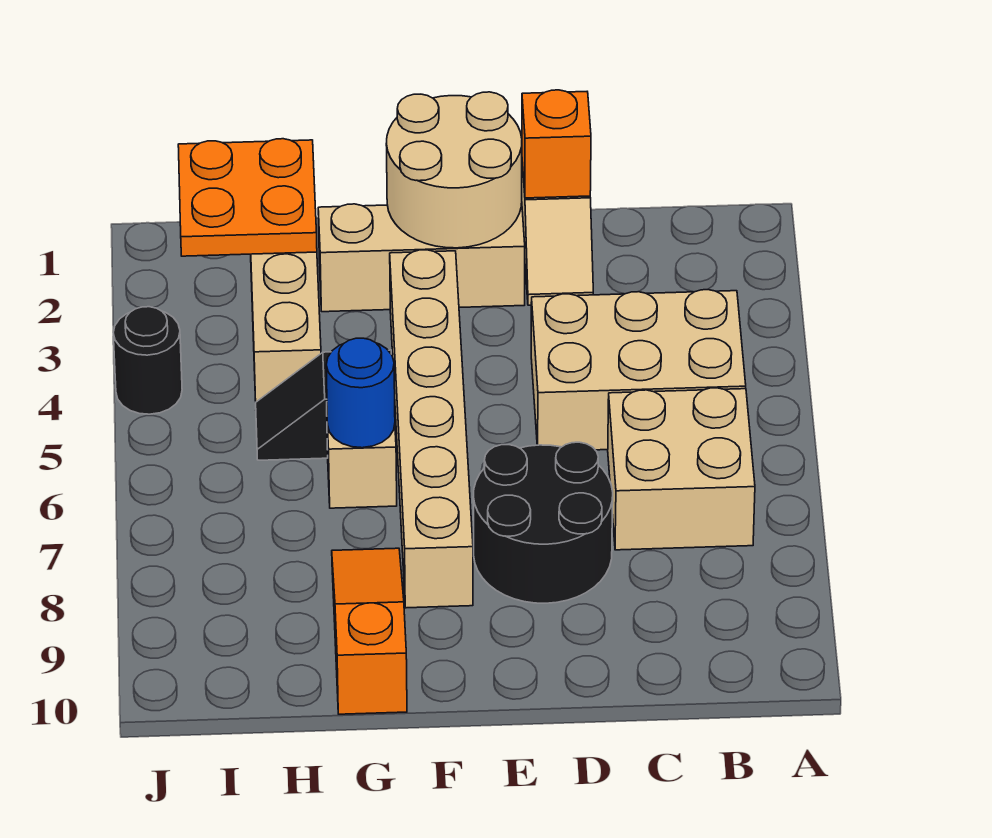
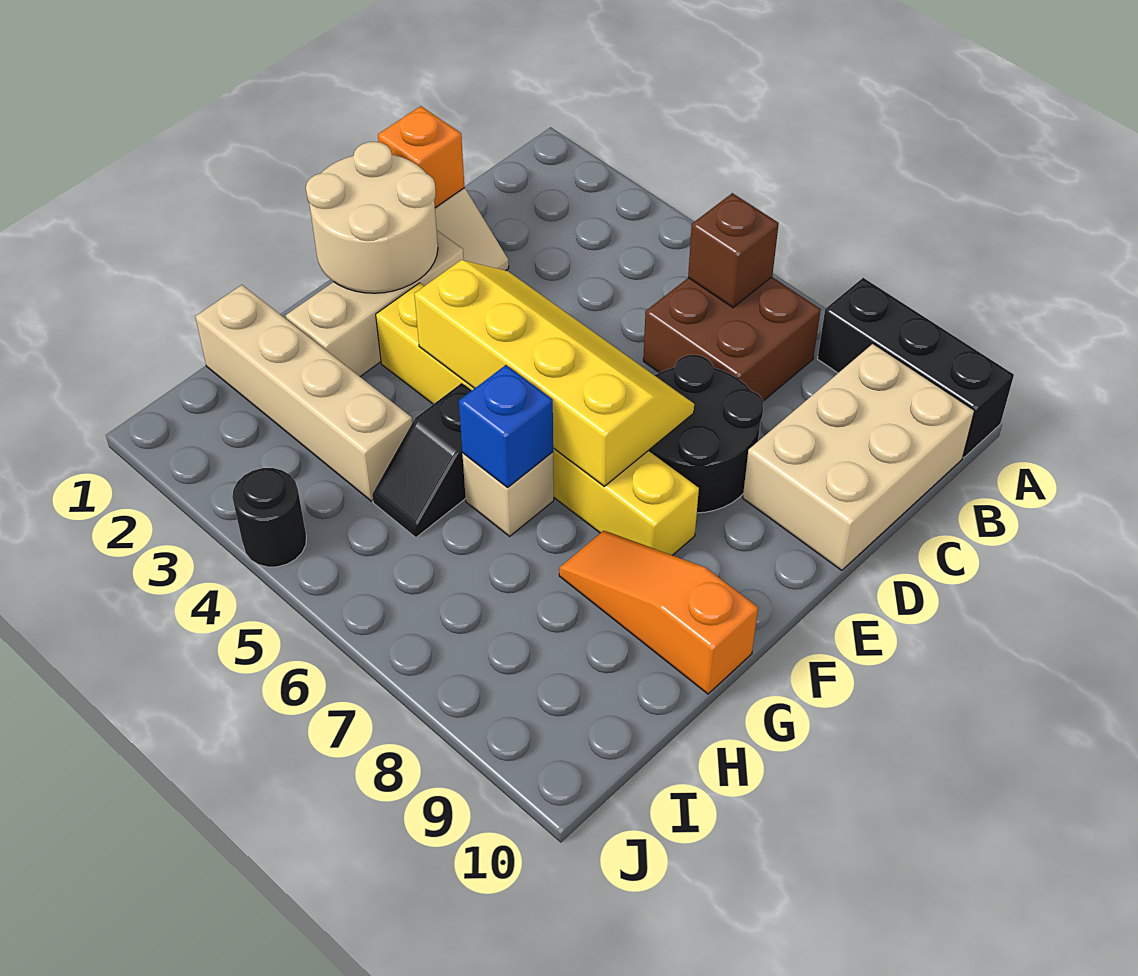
none -> black brick A8:A10 level 1
tan brick B4:D5 level 1 -> tan brick B9:D10 level 1
tan brick B6:C7 level 1 -> brown brick B6:C7 level 1
none -> brown brick B6 level 2
none -> yellow slope E4:F7 level 2 top F
tan brick F3:F8 level 1 -> yellow brick F3:F8 level 1
blue round brick G6 level 2 -> blue brick G6 level 2
orange plate H1:I2 level 2 -> none

